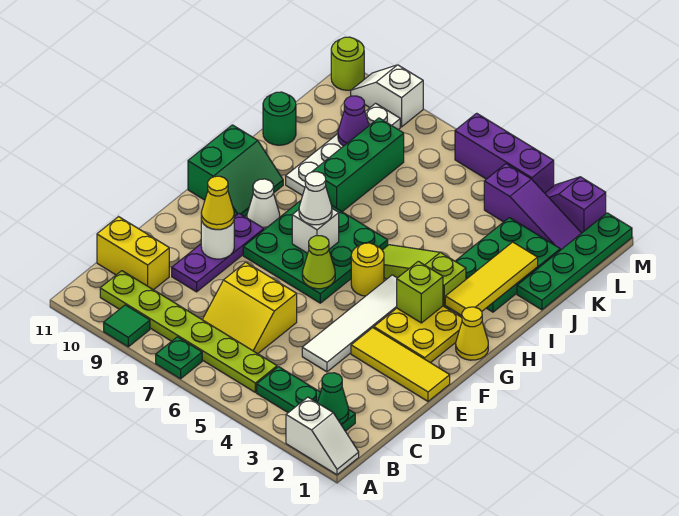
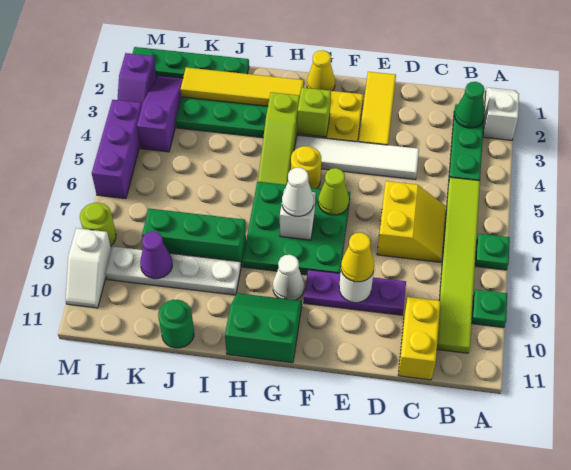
green tile A9 level 1 -> green plate A9 level 1
lime plate B5:B10 level 1 -> lime tile B5:B10 level 1
yellow tile H2:J2 level 2 -> yellow tile H2:K2 level 2
lime round brick M11 level 1 -> lime round brick M8 level 1

